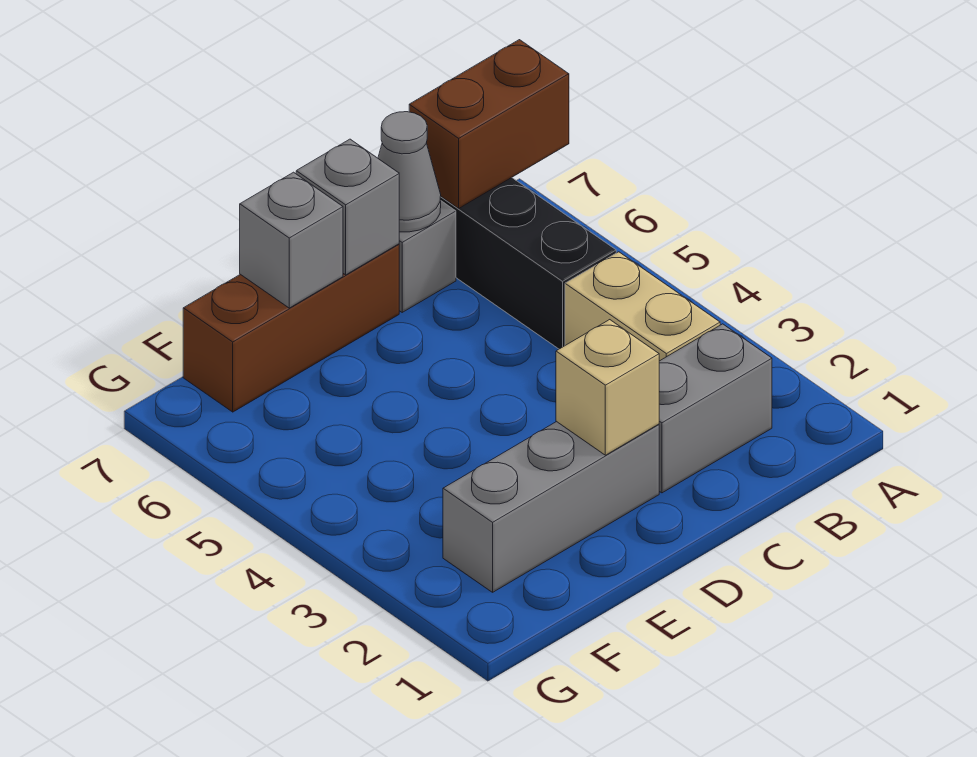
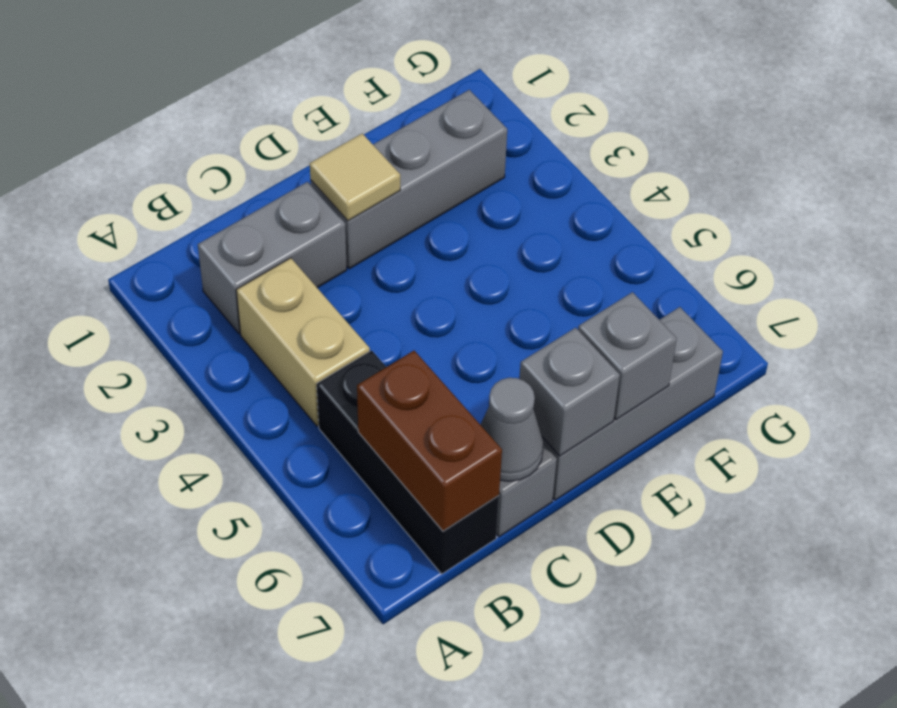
brown brick A7:B7 level 2 -> brown brick B6:B7 level 2
tan brick D2 level 2 -> tan tile D2 level 2
brown brick D7:F7 level 1 -> grey brick D7:F7 level 1

